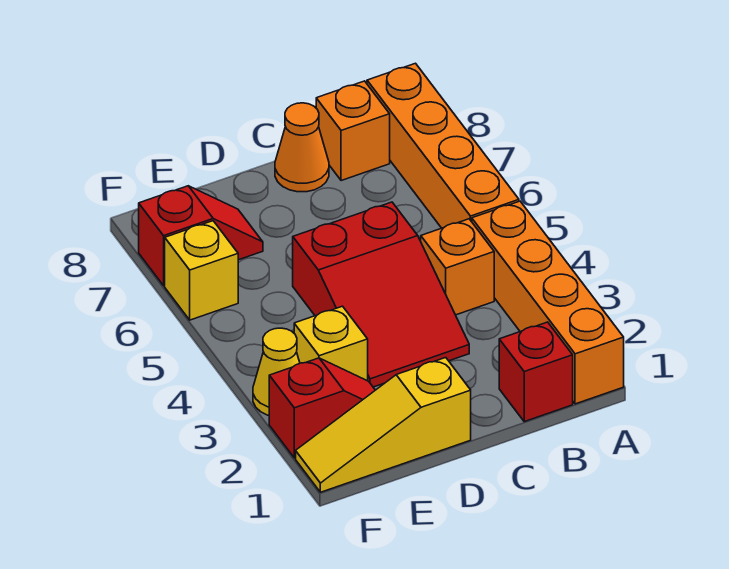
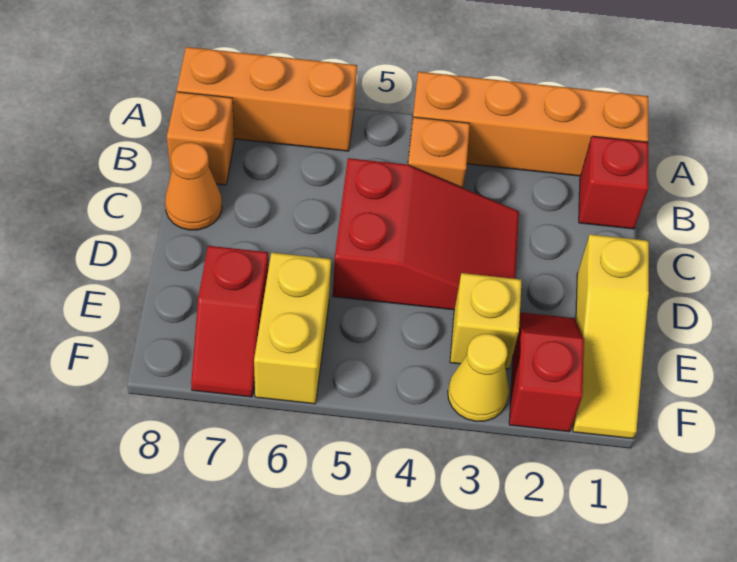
orange brick A5:A8 level 1 -> orange brick A6:A8 level 1
red slope E7:F7 level 1 top F -> red slope E7:F7 level 1 top E
yellow brick F6 level 1 -> yellow brick E6:F6 level 1

